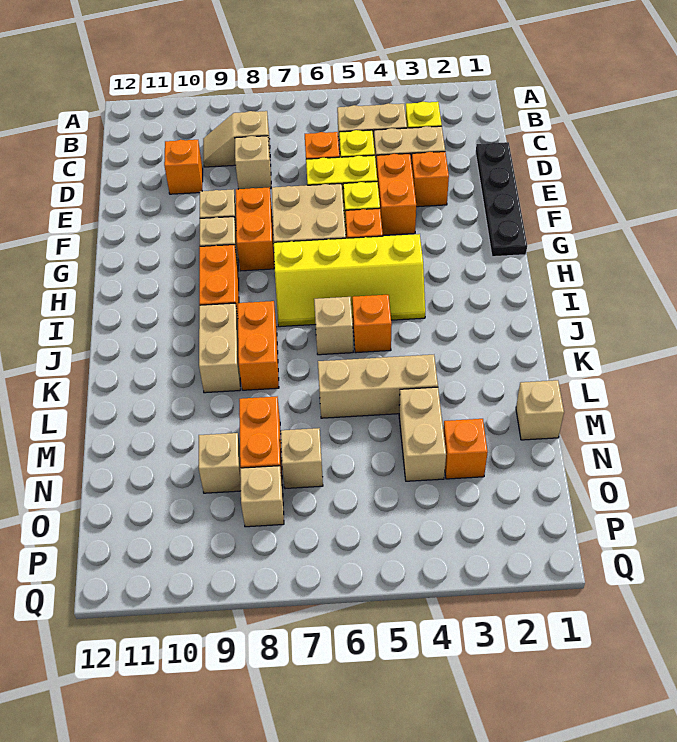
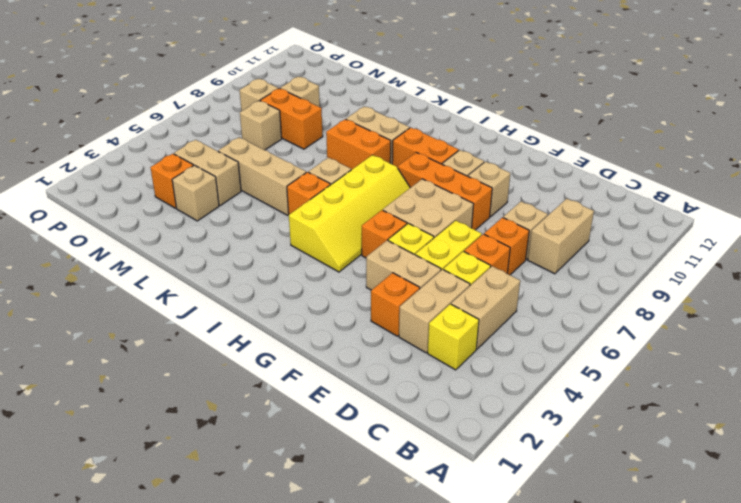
tan slope C8:C9 level 1 top 8 -> tan brick C8:C9 level 1
black plate D1:G1 level 1 -> none
orange brick D10 level 1 -> orange brick D7 level 1
orange brick E4:F4 level 1 -> tan brick E4:F4 level 1
orange brick F8:G8 level 1 -> orange brick F8:H8 level 1
yellow slope H4:I7 level 1 top H -> yellow slope H4:I7 level 1 top I
tan brick L4:L6 level 1 -> tan brick K5:M5 level 1
tan brick M1 level 1 -> tan brick M3 level 1

